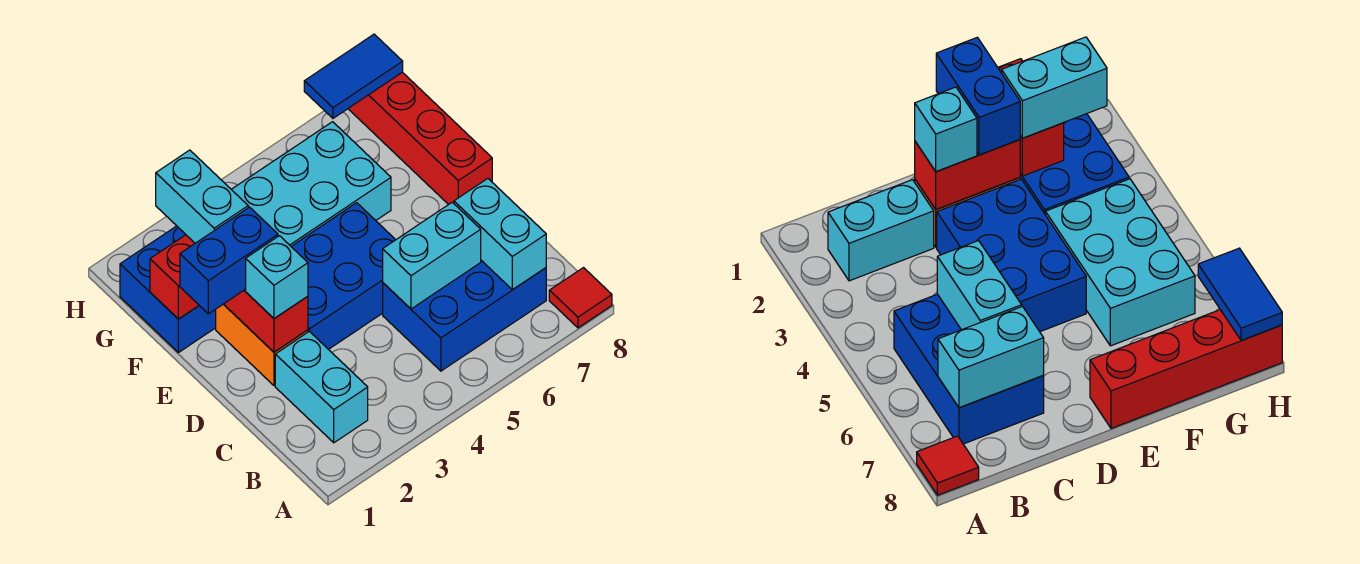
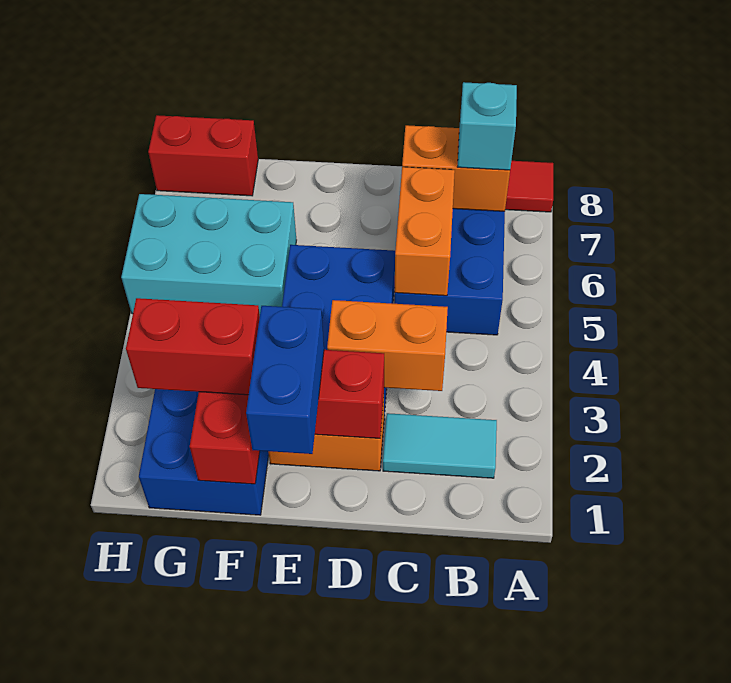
cyan brick B2:C2 level 1 -> cyan tile B2:C2 level 1
cyan brick B7:C7 level 2 -> orange brick B7:C7 level 2
none -> orange brick C3:D3 level 2
cyan brick C5:C6 level 2 -> orange brick C5:C6 level 2
cyan brick D2 level 3 -> cyan brick B7 level 3
red brick E8:H8 level 1 -> red brick G8:H8 level 1
cyan brick F2:G2 level 3 -> red brick F2:G2 level 3
cyan brick F4:G6 level 1 -> cyan brick F5:H6 level 1
blue tile H7:H8 level 2 -> none

